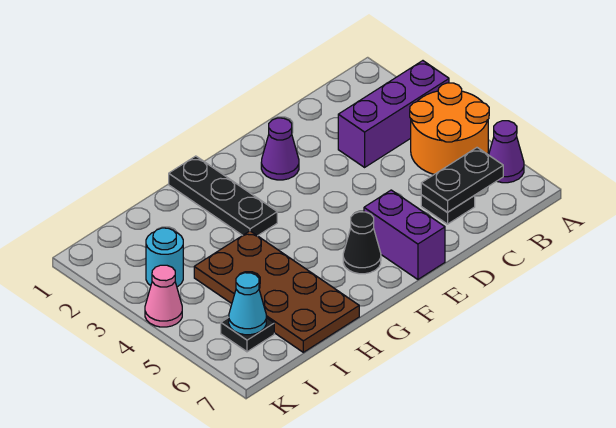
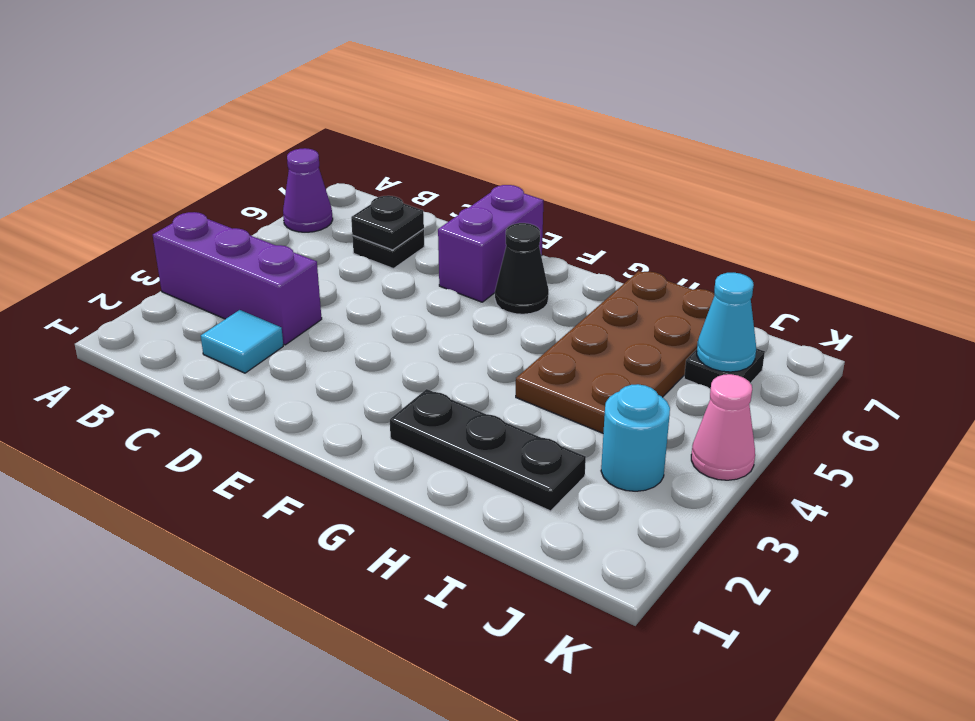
orange round brick A4:B5 level 1 -> none
black plate B6:C6 level 2 -> black plate C6 level 2
none -> cyan tile C2 level 1
purple cone E2 level 1 -> none
black plate G1:G3 level 1 -> black plate G2:I2 level 1

